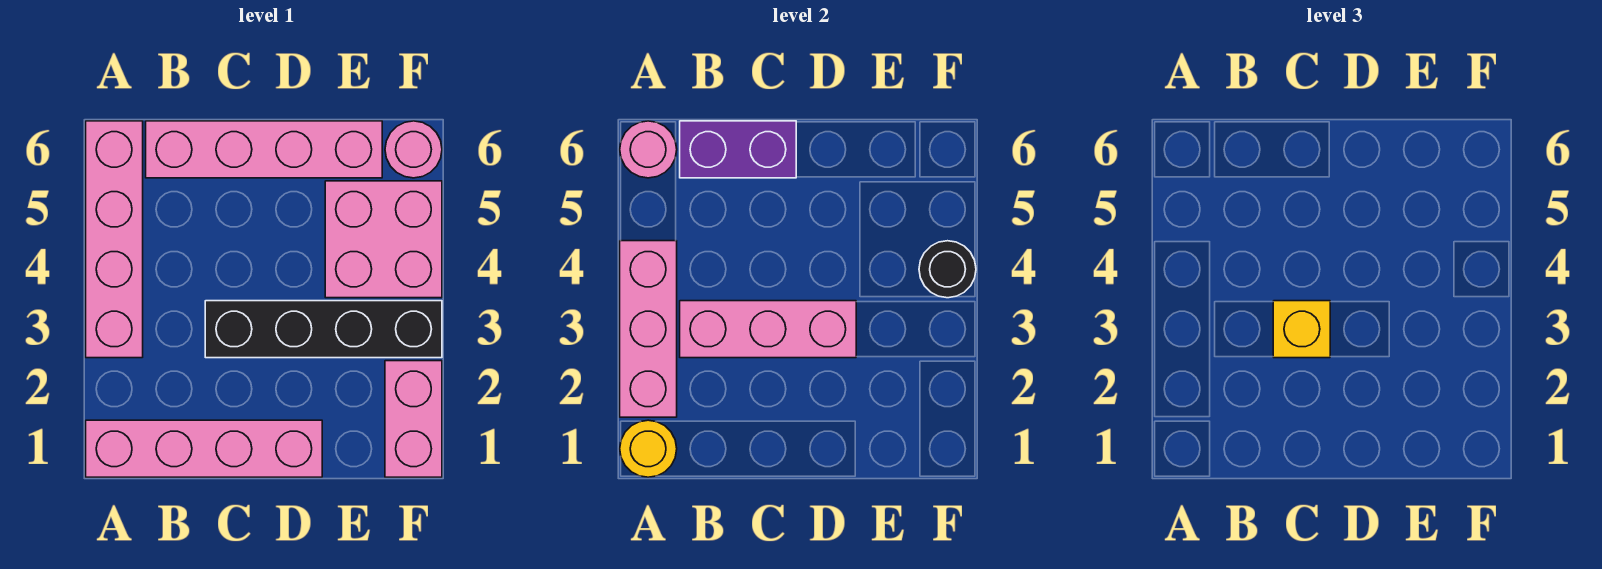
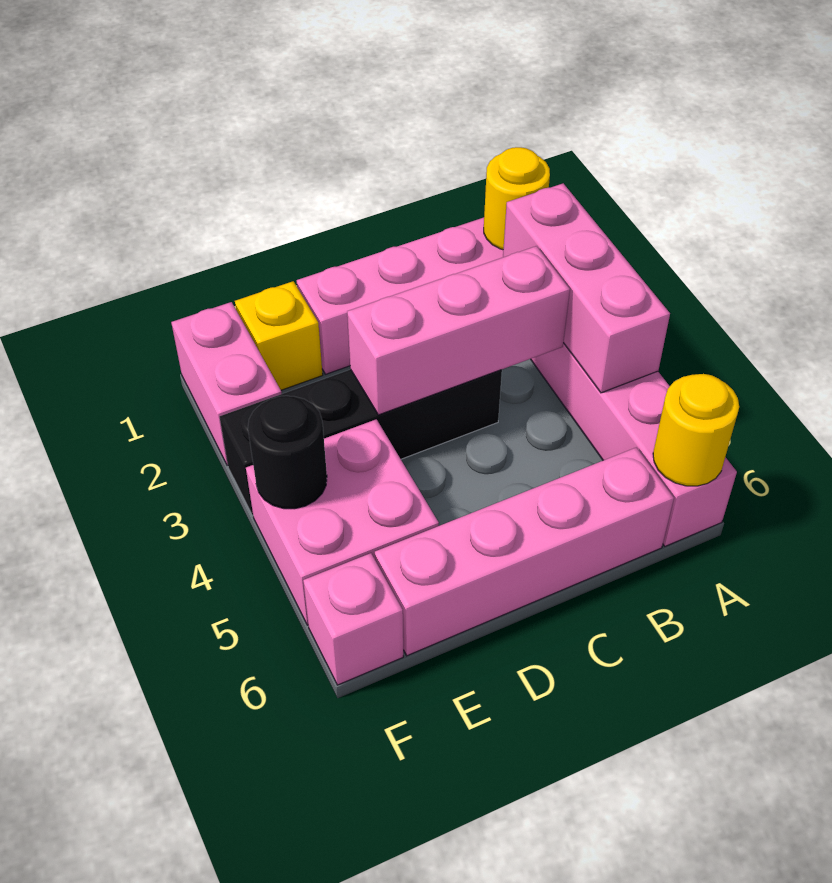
pink round brick A6 level 2 -> yellow round brick A6 level 2
purple brick B6:C6 level 2 -> none
yellow brick C3 level 3 -> yellow brick E1 level 1
pink round brick F6 level 1 -> pink brick F6 level 1

